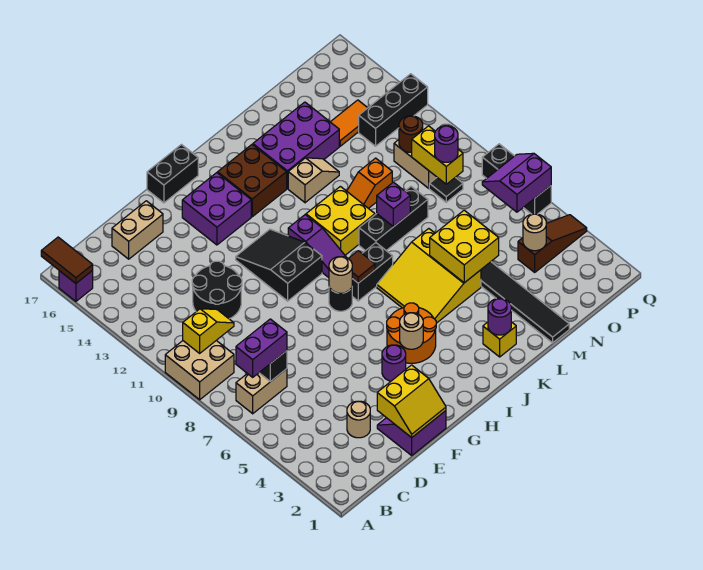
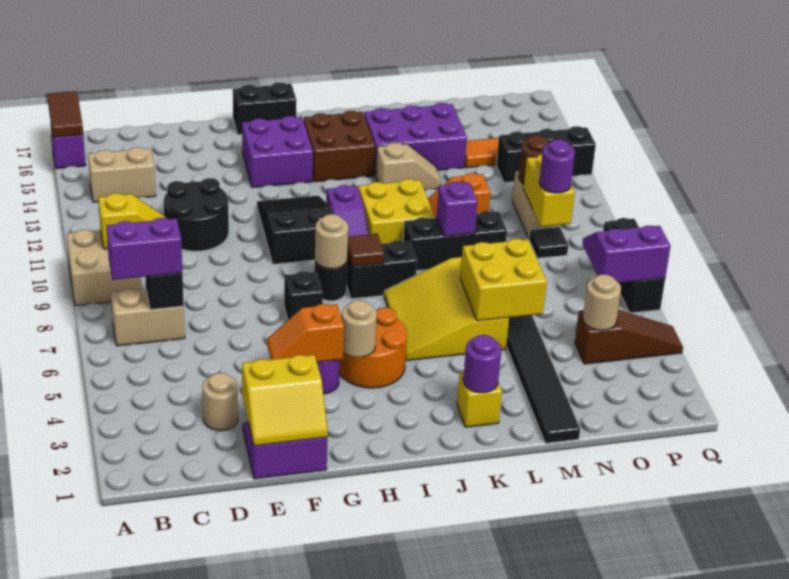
tan brick D16:E16 level 1 -> tan brick B14:C14 level 1
none -> orange slope F4:G4 level 2 top G
none -> black brick G7 level 1

